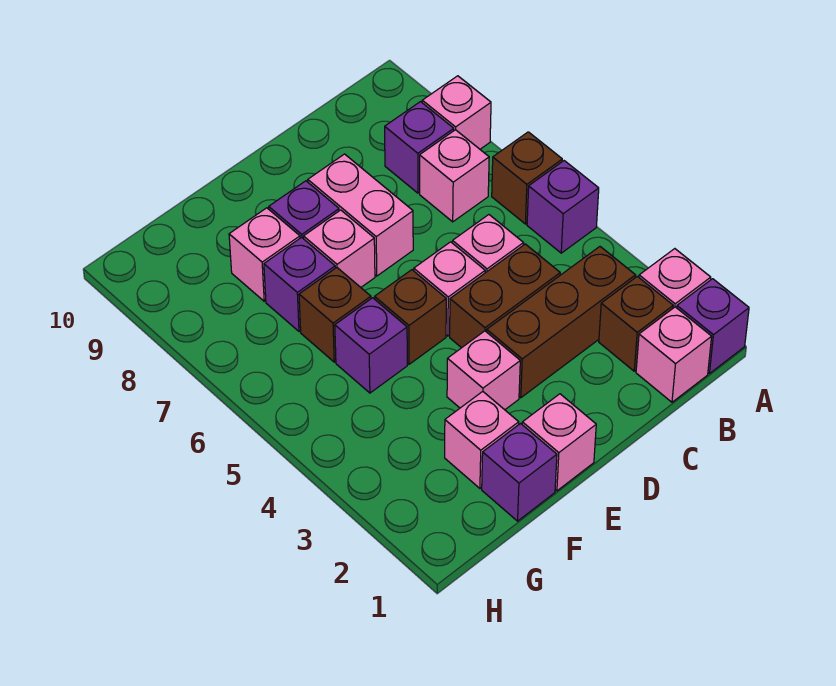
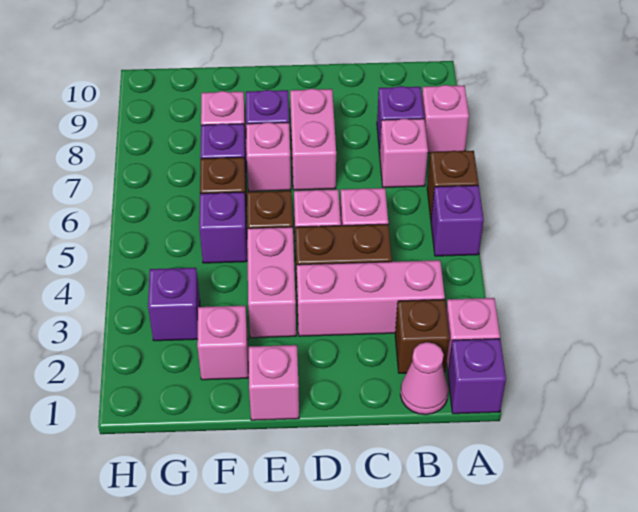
pink brick B1 level 1 -> pink cone B1 level 1
brown brick B3:D3 level 1 -> pink brick B3:D3 level 1
pink brick E3 level 1 -> pink brick E3:E4 level 1
purple brick F1 level 1 -> purple brick G3 level 1

